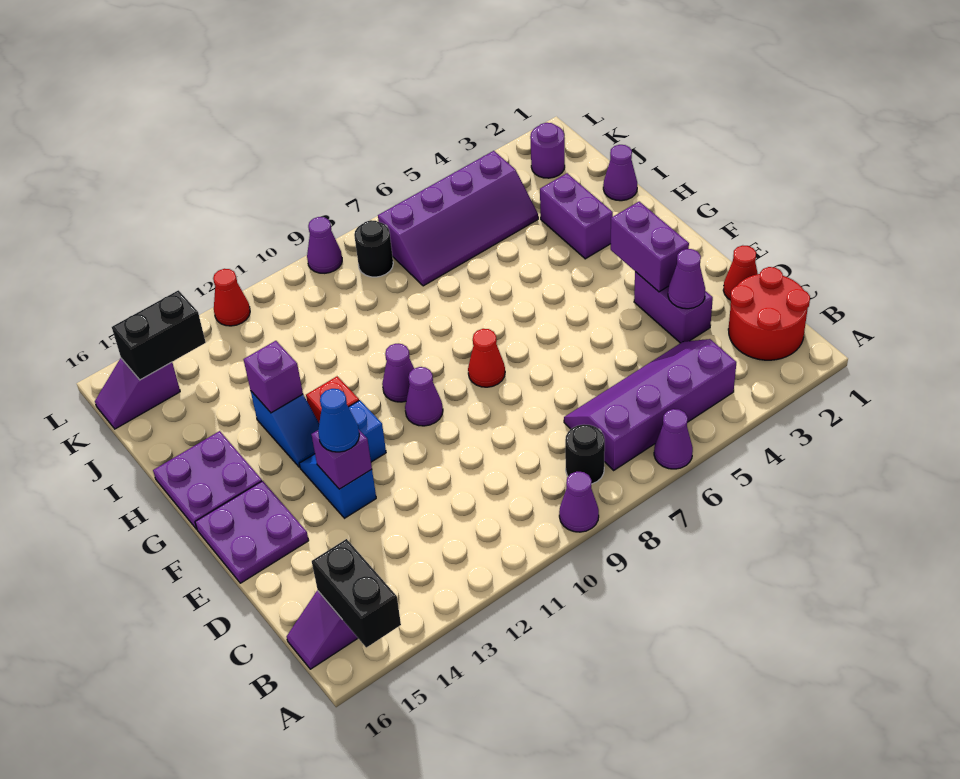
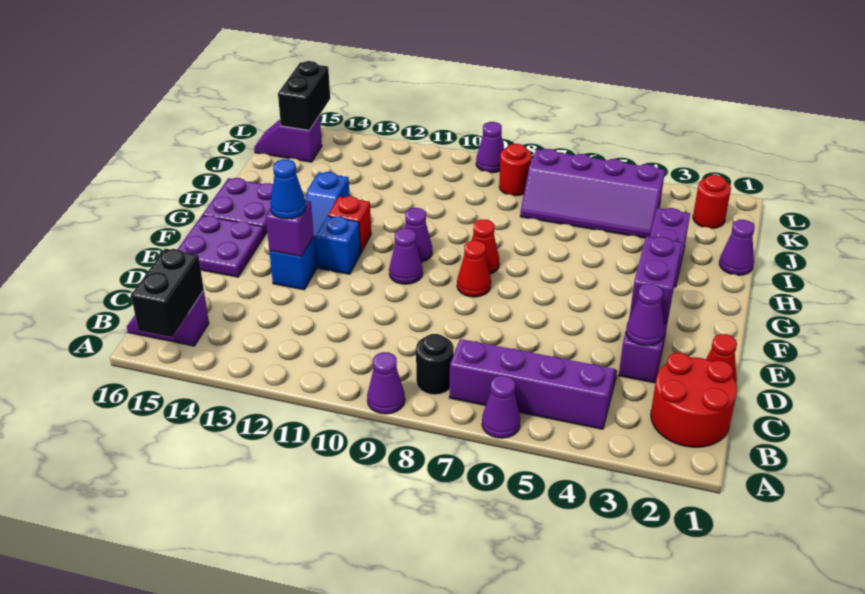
purple brick H13 level 2 -> none
purple round brick K2 level 1 -> red round brick K2 level 1
black round brick K8 level 1 -> red round brick K8 level 1
black brick K14:K15 level 2 -> black brick K15:L15 level 2
red cone L12 level 1 -> red cone G8 level 1

